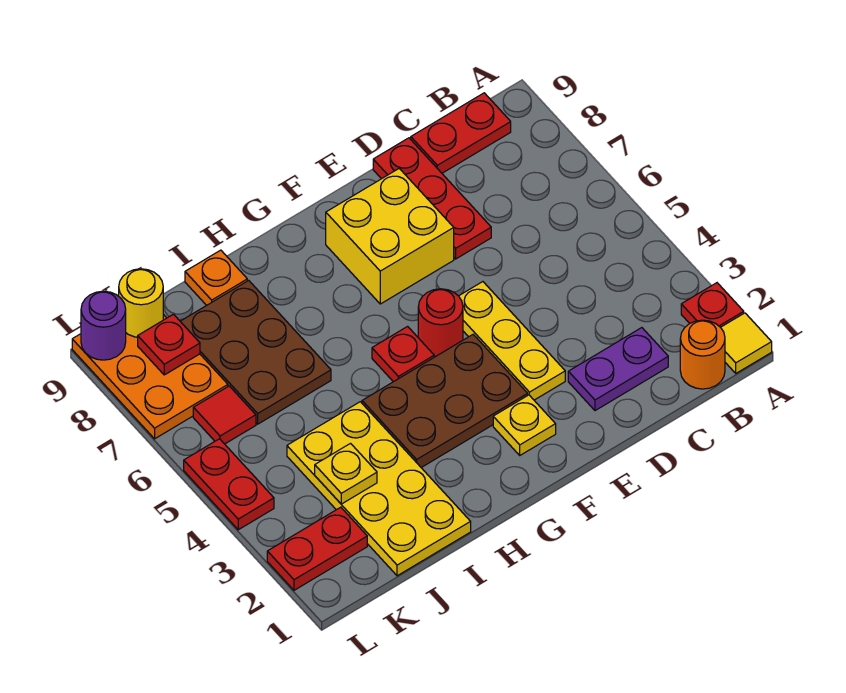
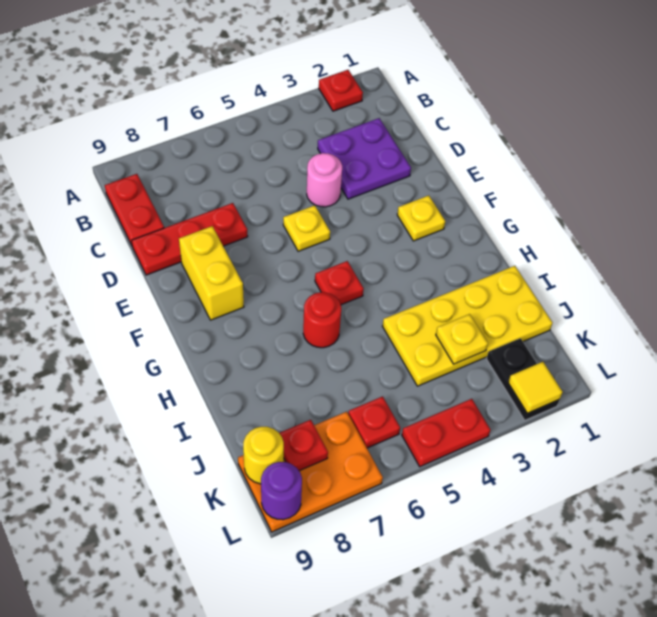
yellow tile A1 level 1 -> yellow tile L2 level 2
orange round brick B1 level 1 -> none
purple plate C2:D2 level 1 -> purple plate C2:D3 level 1
none -> pink round brick D4 level 1
yellow plate E3:E5 level 1 -> yellow plate E5 level 1
yellow brick E7:F8 level 1 -> yellow brick E8:F8 level 1
brown plate F3:H4 level 1 -> none
red round brick F5 level 1 -> red round brick H6 level 1
brown plate I6:J8 level 1 -> none
orange plate I9 level 1 -> none
red plate K2:L2 level 1 -> black plate K2:L2 level 1
red tile K6 level 1 -> red plate K6 level 1

